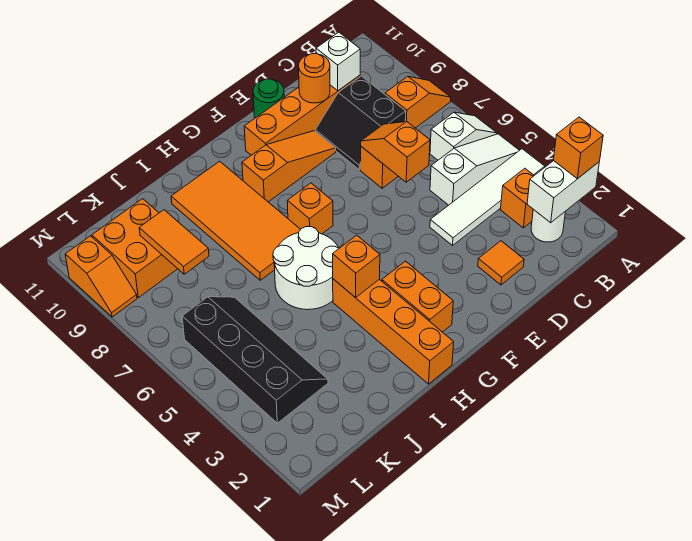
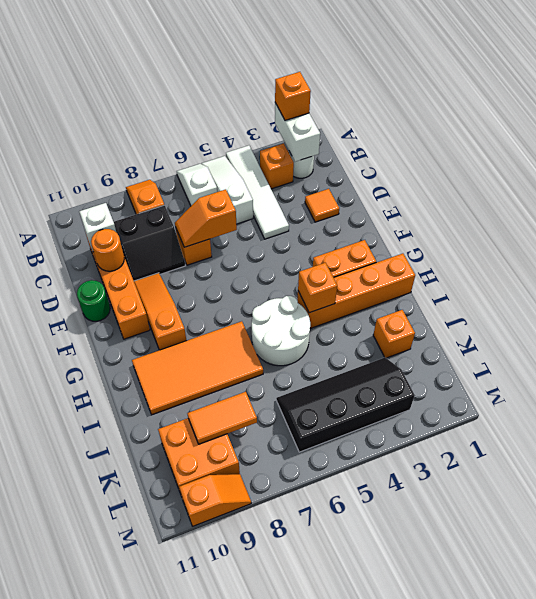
orange brick G7 level 1 -> orange brick J2 level 1

